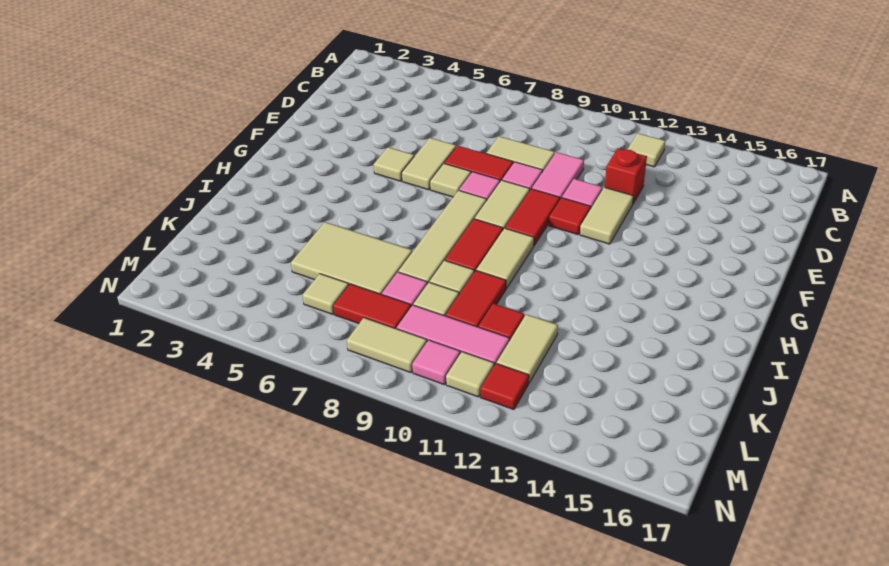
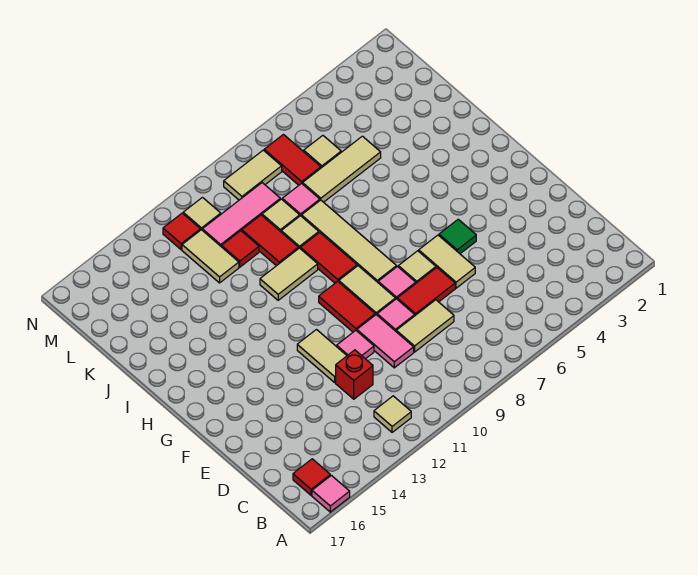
tan tile F5 level 1 -> green tile F5 level 1
red tile F11 level 1 -> red tile B16 level 1
tan tile H10:I10 level 1 -> tan tile I10:I11 level 1
tan tile J5:K7 level 1 -> tan tile K5:K7 level 1
red tile L7:L8 level 1 -> red tile L7:M7 level 1
pink tile M10 level 1 -> pink tile A16 level 1

